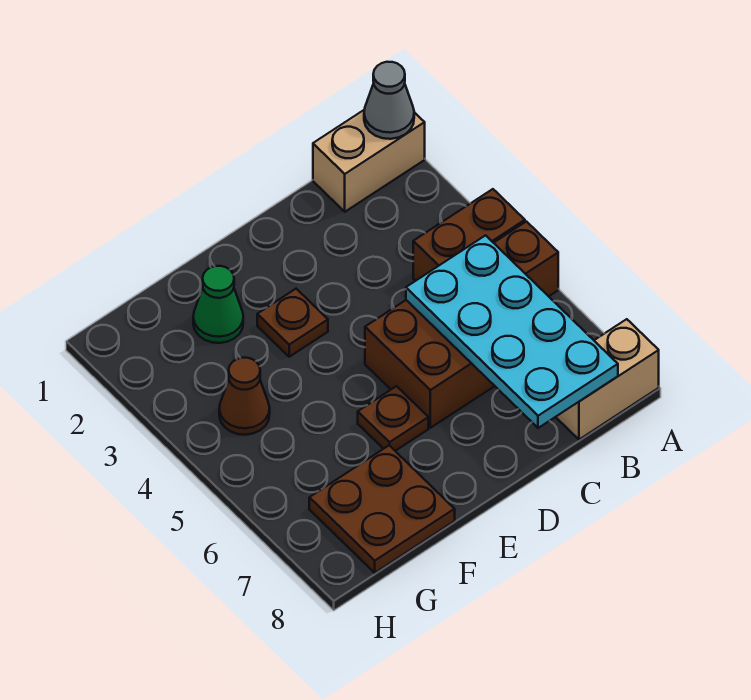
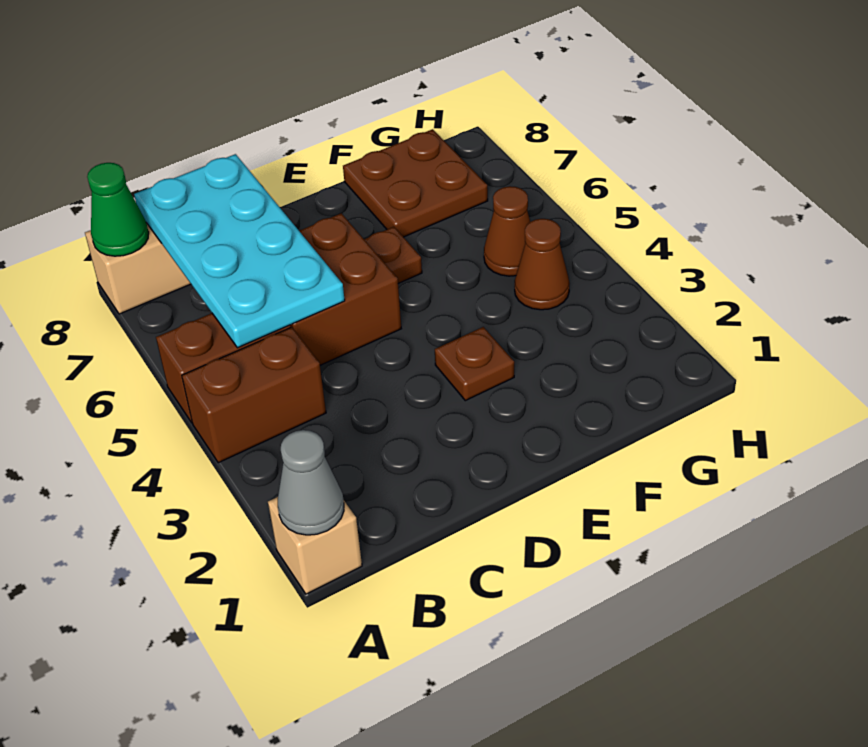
tan brick A1:B1 level 1 -> tan brick A1 level 1
green cone F2 level 1 -> green cone A8 level 2
none -> brown cone G5 level 1

